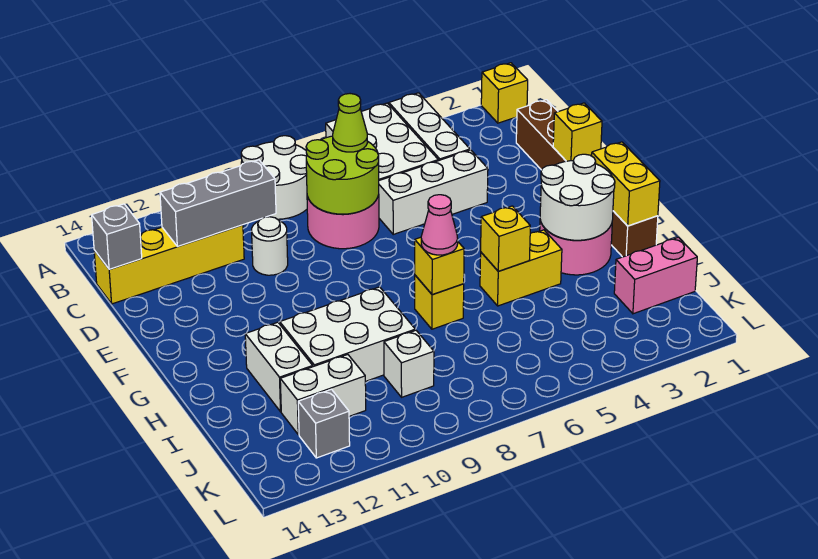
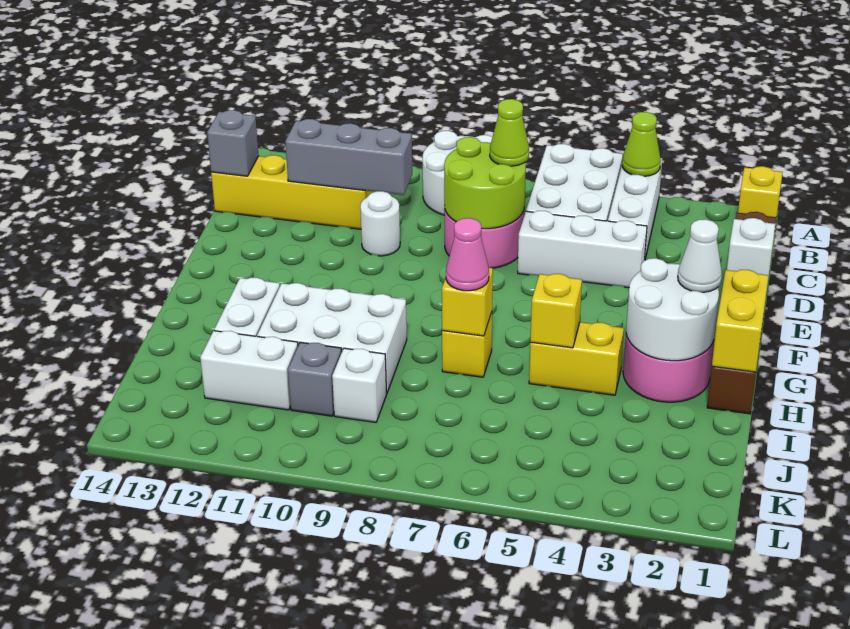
none -> lime cone A4 level 2
yellow brick E1 level 2 -> white brick E1 level 2
none -> white cone G2 level 3
pink brick J1:J2 level 1 -> none
grey brick K12 level 1 -> grey brick J10 level 1

